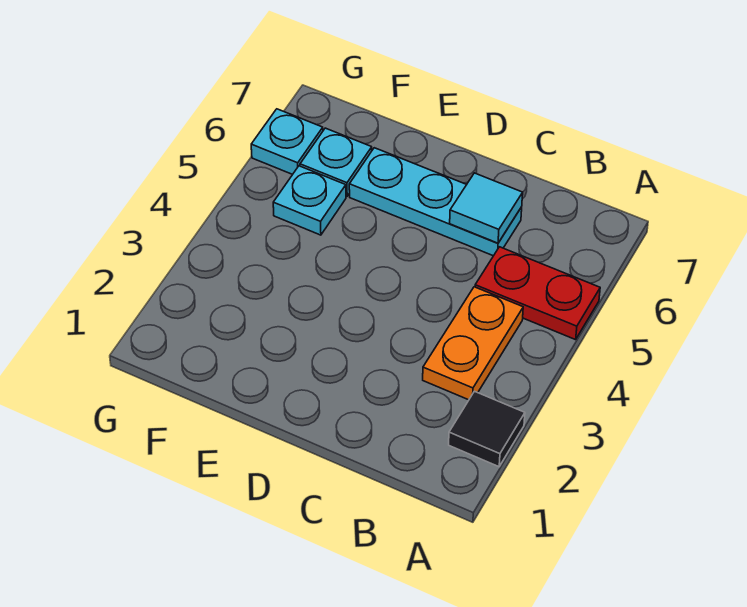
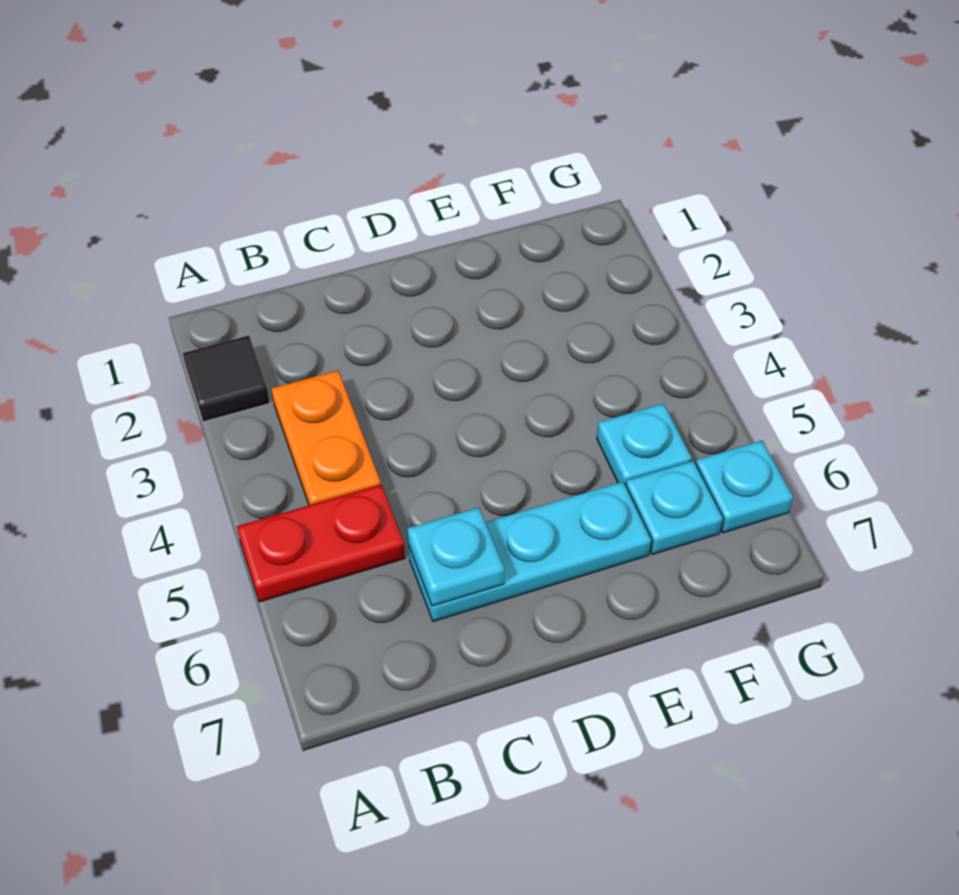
cyan tile C6 level 2 -> cyan plate C6 level 2

